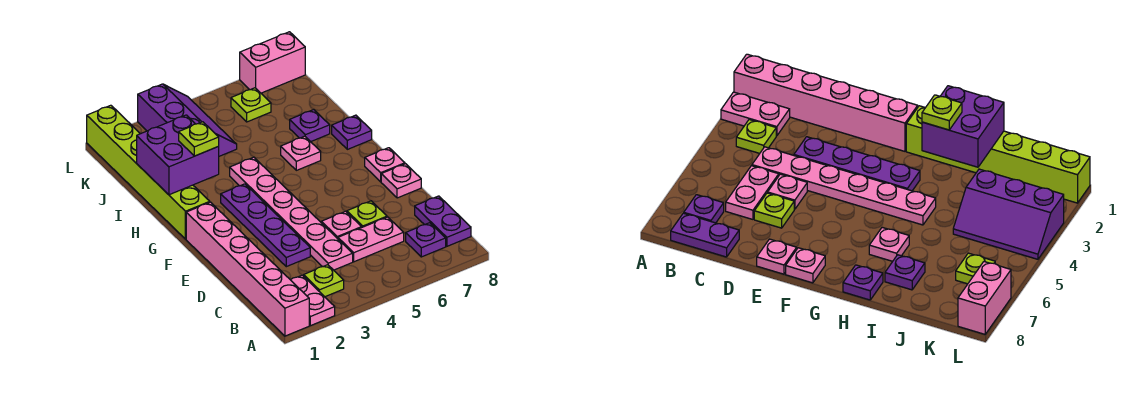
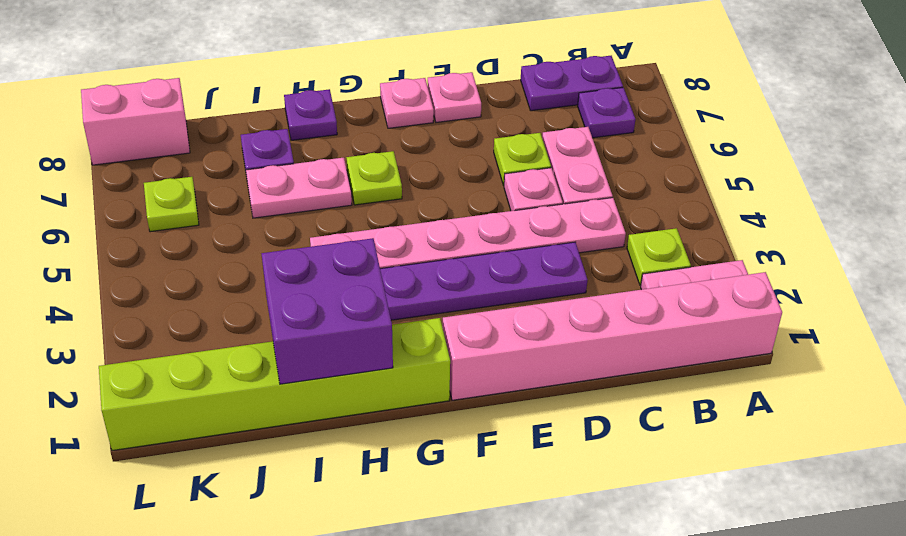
lime plate H2 level 3 -> lime plate G6 level 1
pink plate H6 level 1 -> pink plate H6:I6 level 1
purple slope J3:L4 level 1 top 3 -> none
pink brick L7:L8 level 1 -> pink brick K8:L8 level 1

